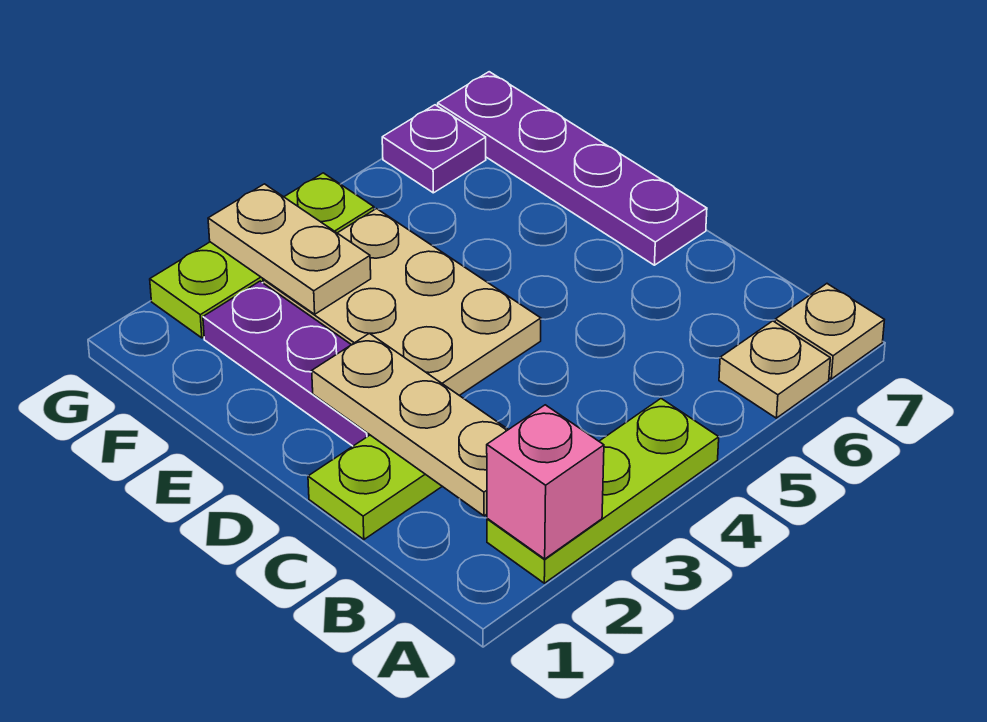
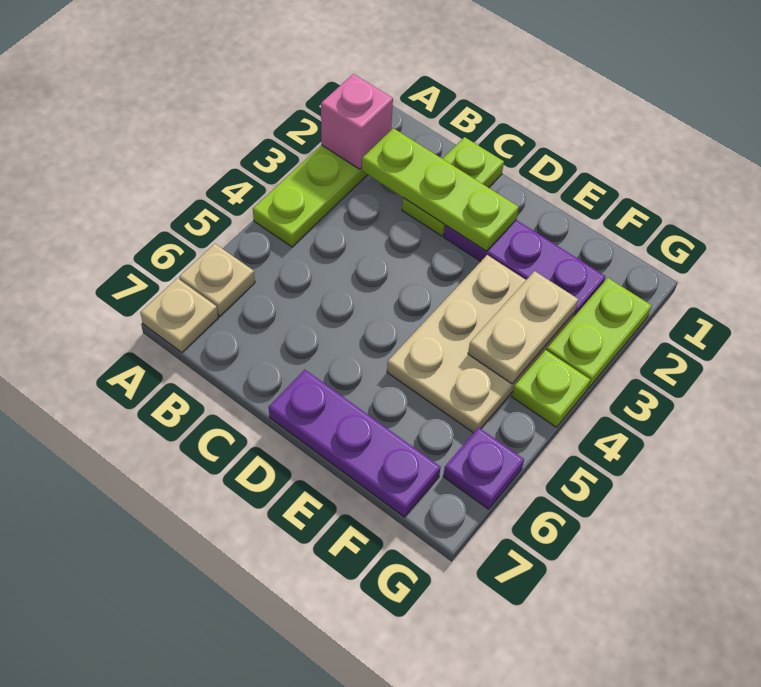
tan plate B2:D2 level 2 -> lime plate B2:D2 level 2
tan plate D3:F4 level 1 -> tan plate E3:F5 level 1
purple plate D7:G7 level 1 -> purple plate D7:F7 level 1
tan plate F3:G3 level 2 -> tan plate F3:F4 level 2

